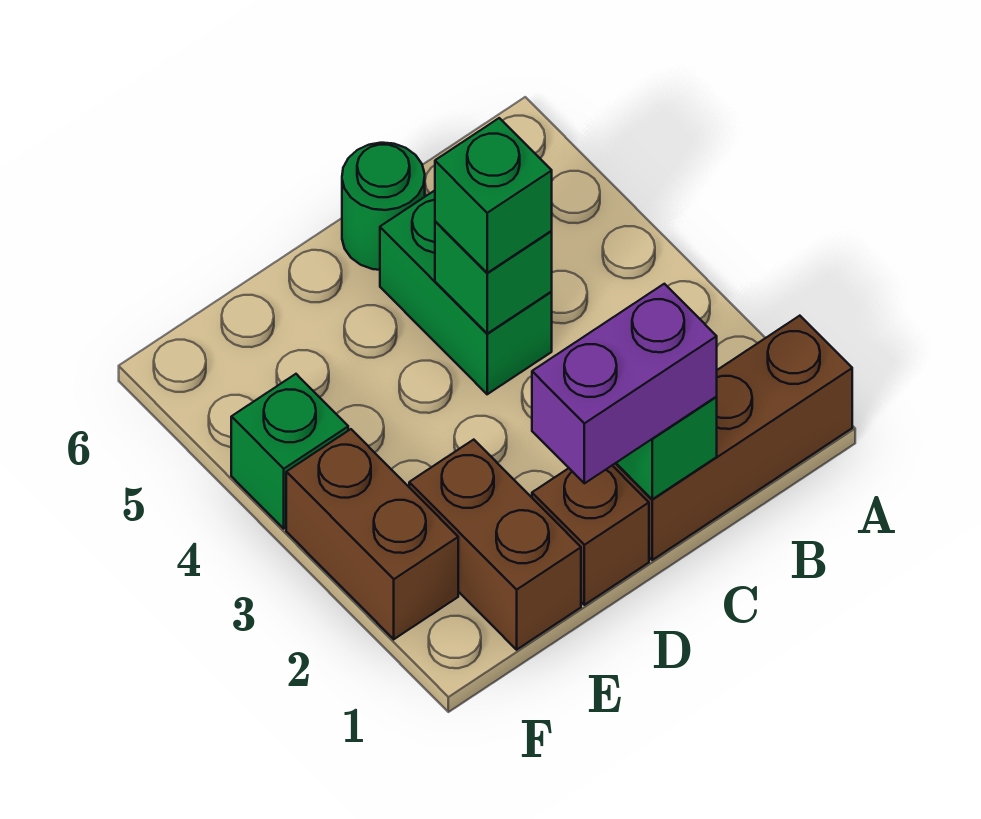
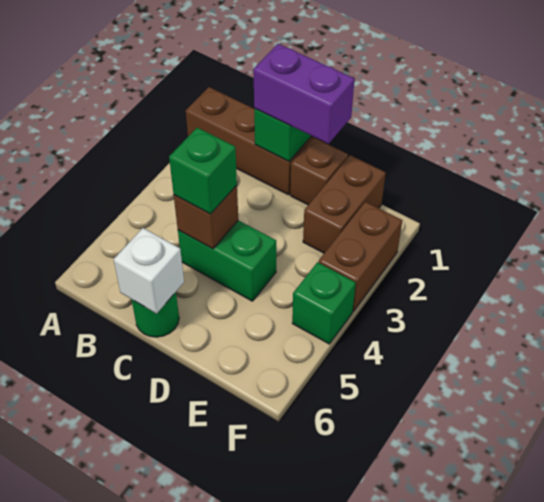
green brick C4:C5 level 1 -> green brick C4:D4 level 1
green brick C4 level 2 -> brown brick C4 level 2
none -> white brick C6 level 2

